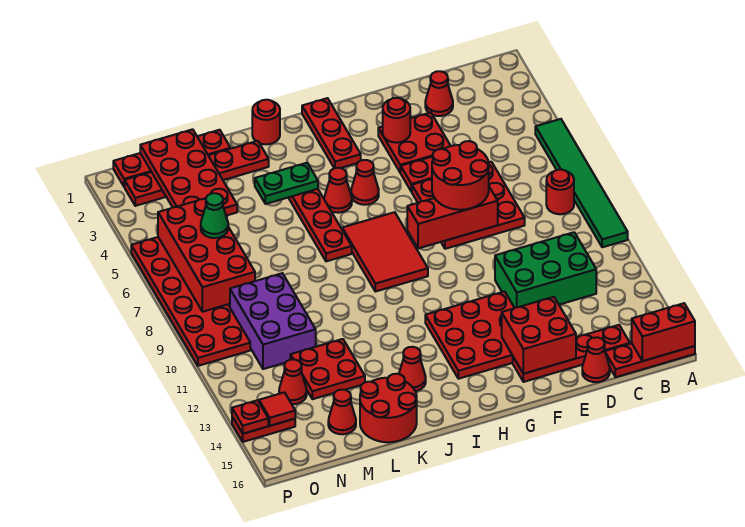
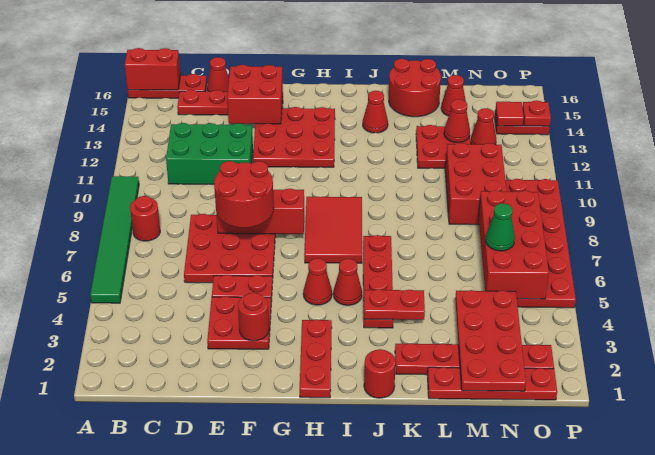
red cone D2 level 1 -> red cone M13 level 2
green plate J4:K4 level 2 -> red plate J4:K4 level 2
purple brick M9:N11 level 1 -> red brick M9:N11 level 1

